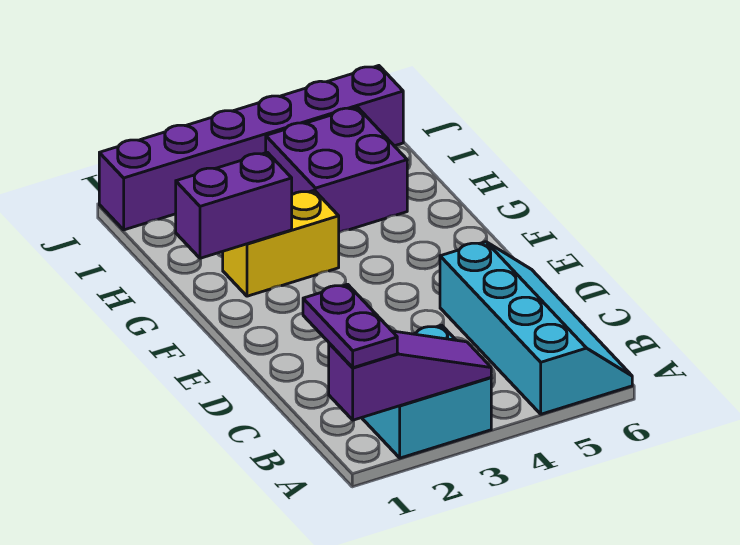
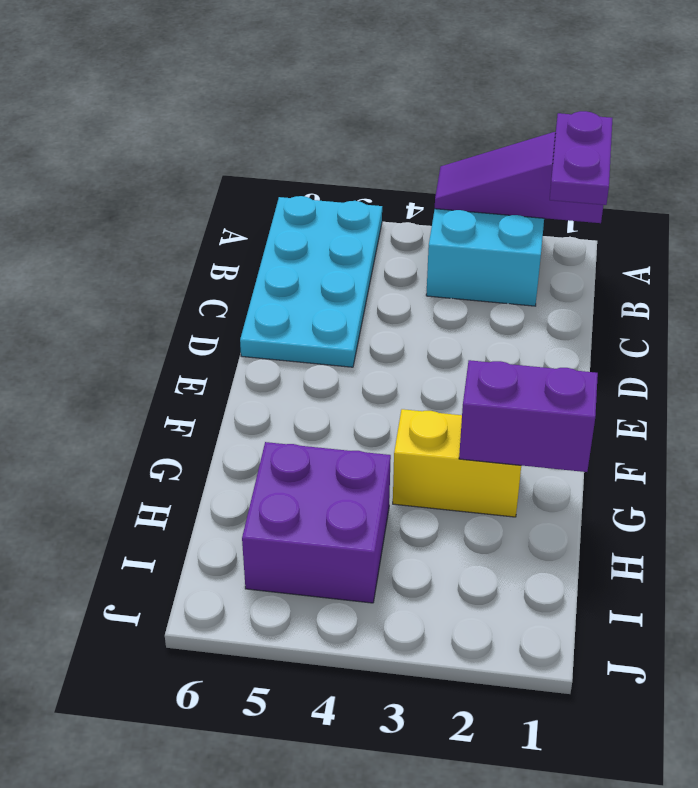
cyan slope A5:D6 level 1 top 5 -> cyan plate A5:D6 level 1
purple brick J1:J6 level 1 -> none

